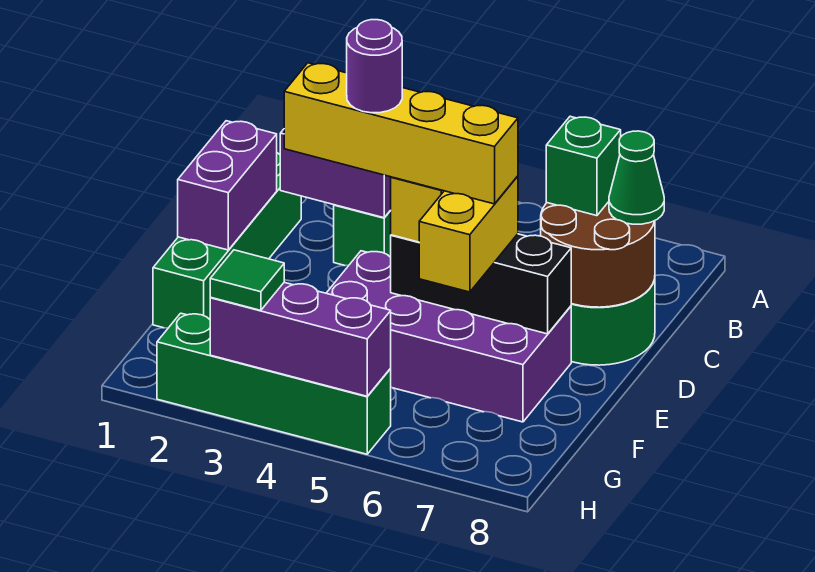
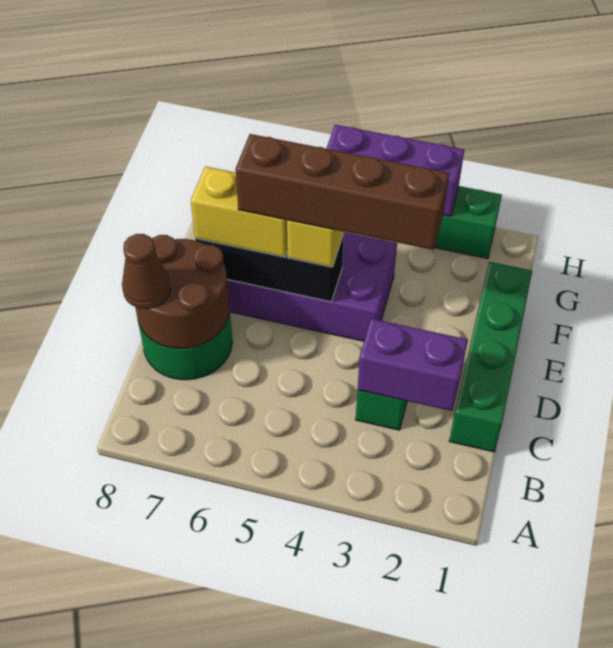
green brick C7 level 3 -> none
green cone C8 level 3 -> brown cone C8 level 3
purple brick D1:E1 level 2 -> none
yellow brick E3:E6 level 4 -> brown brick E3:E6 level 4
purple round brick E4 level 5 -> none
yellow brick E6:F6 level 3 -> yellow brick E6:E7 level 3
green tile H3 level 3 -> none

